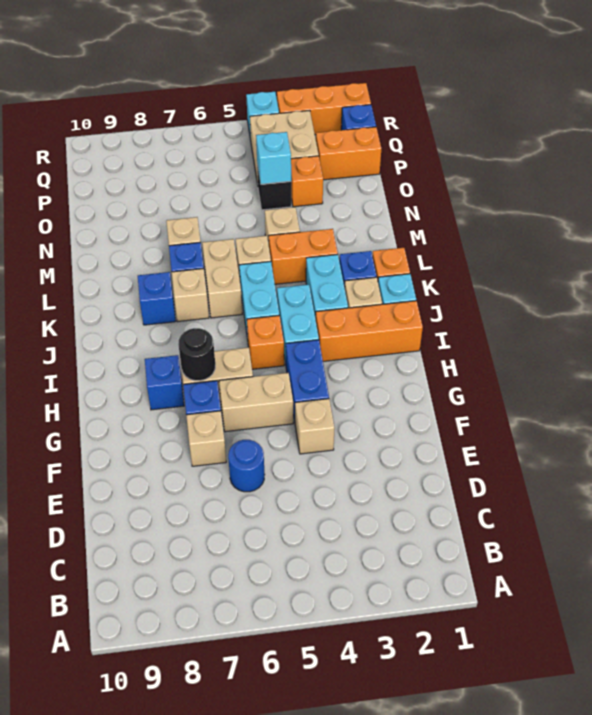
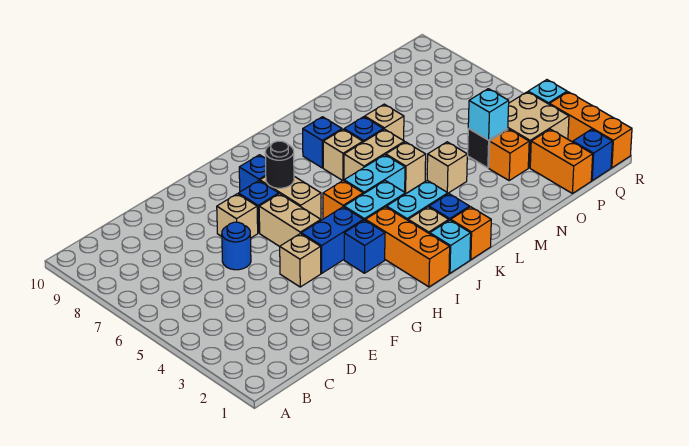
none -> blue brick H3 level 1
orange brick L3:L4 level 1 -> none

